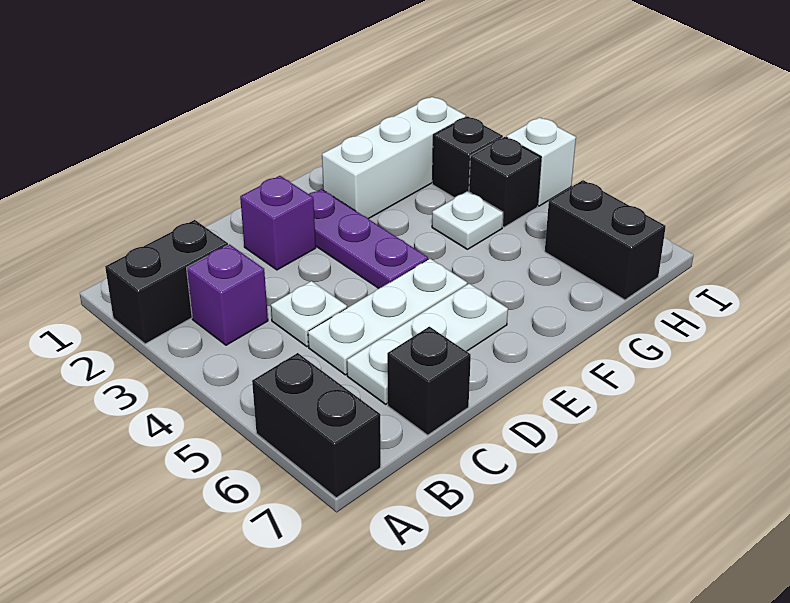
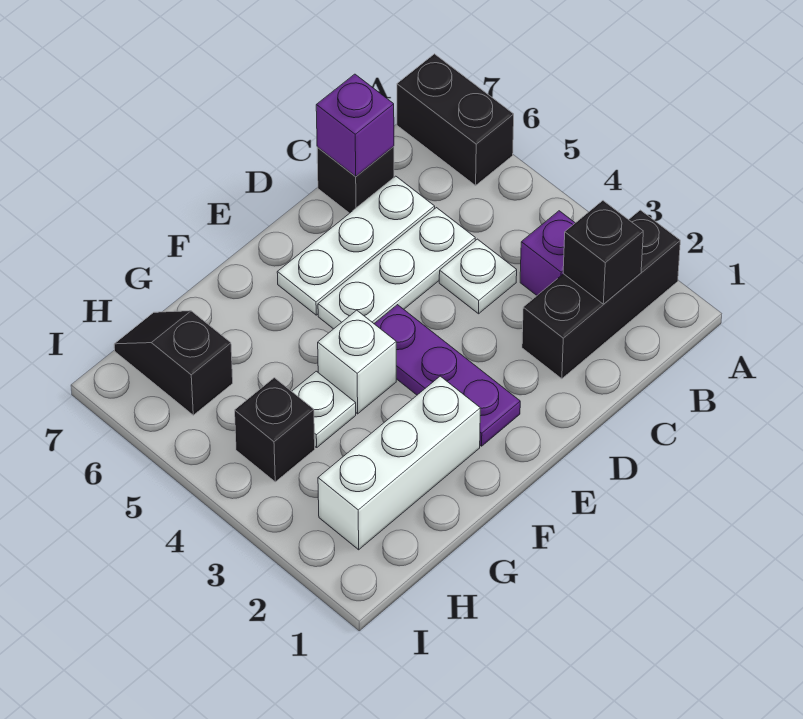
black brick A2:B2 level 1 -> black brick A2:C2 level 1
purple brick D2 level 1 -> purple brick C7 level 2
black brick H3 level 1 -> black brick B2 level 2
black brick H6:H7 level 1 -> black slope H6:H7 level 1 top 6
white brick I4 level 1 -> white brick F4 level 1

